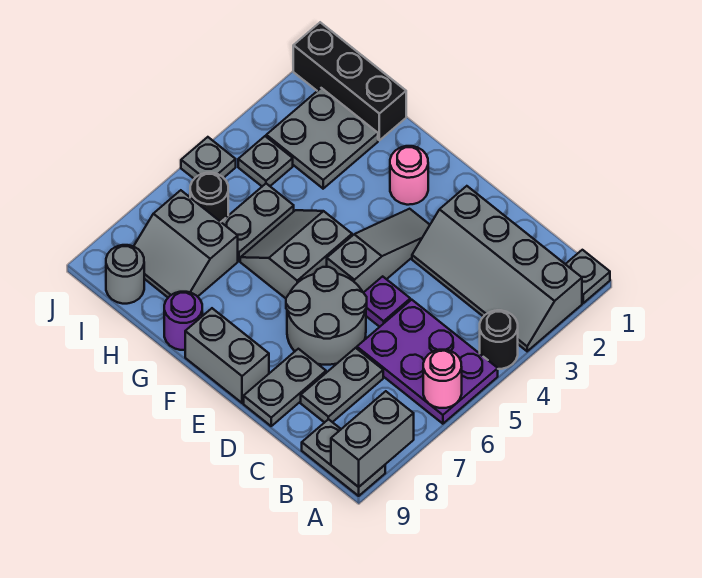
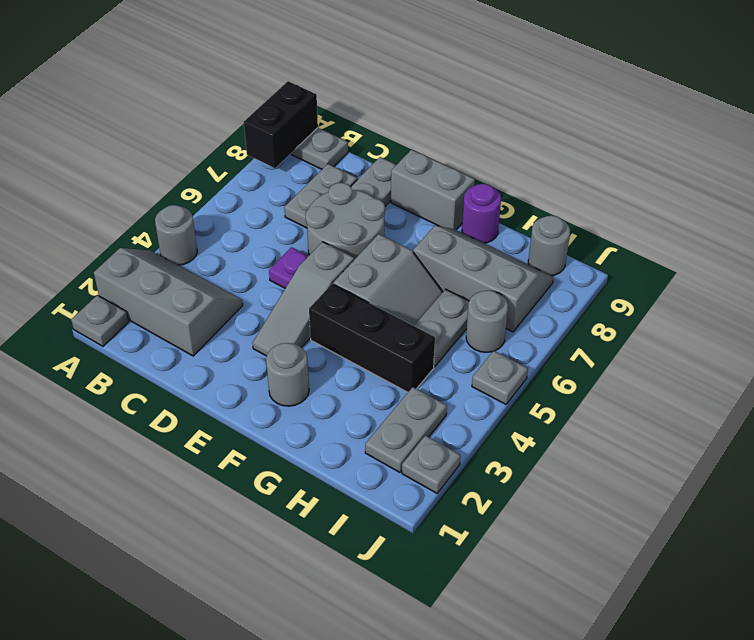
grey slope A2:D3 level 1 top 2 -> grey slope A2:C3 level 1 top 2
black round brick A4 level 1 -> grey round brick A4 level 1
purple plate A5:C6 level 1 -> none
pink round brick A6 level 2 -> none
grey brick A8:A9 level 2 -> black brick A8:A9 level 2
pink round brick F2 level 1 -> grey round brick F2 level 1
black brick H1:J1 level 1 -> black brick F4:H4 level 1
grey plate H2:I3 level 1 -> grey plate I2:I3 level 1
grey slope H7:I8 level 1 top 7 -> grey slope G7:I8 level 1 top 7
grey plate I4 level 1 -> grey plate J2 level 1
black round brick I6 level 1 -> grey round brick I6 level 1

